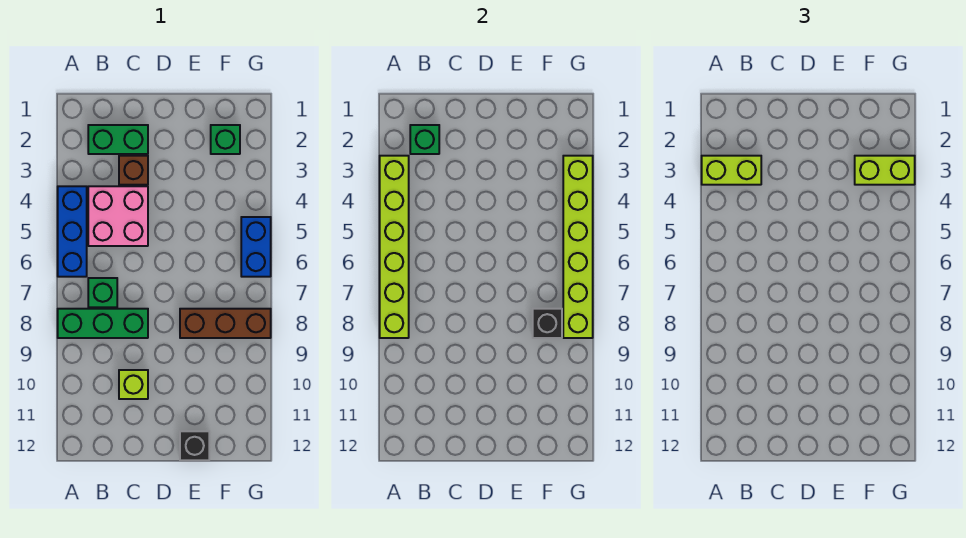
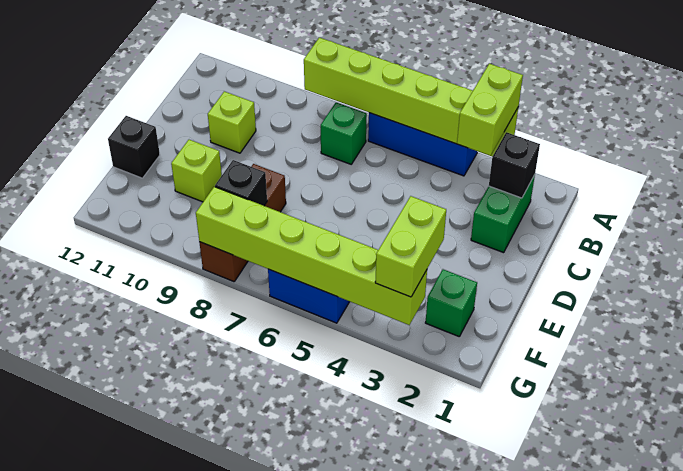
green brick A8:C8 level 1 -> none
green brick B2 level 2 -> black brick B2 level 2
pink brick B4:C5 level 1 -> none
brown brick C3 level 1 -> none
none -> lime brick E10 level 1

